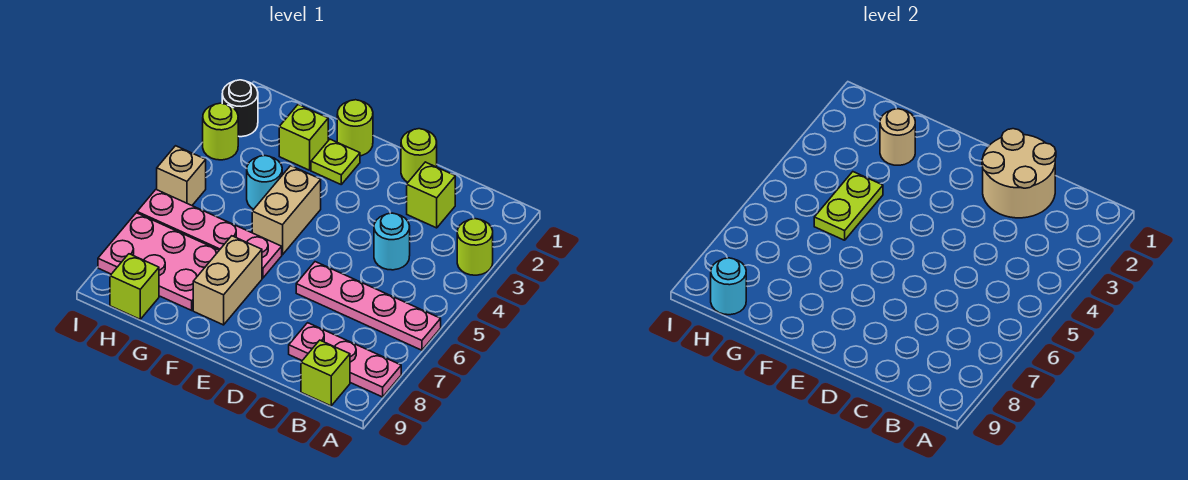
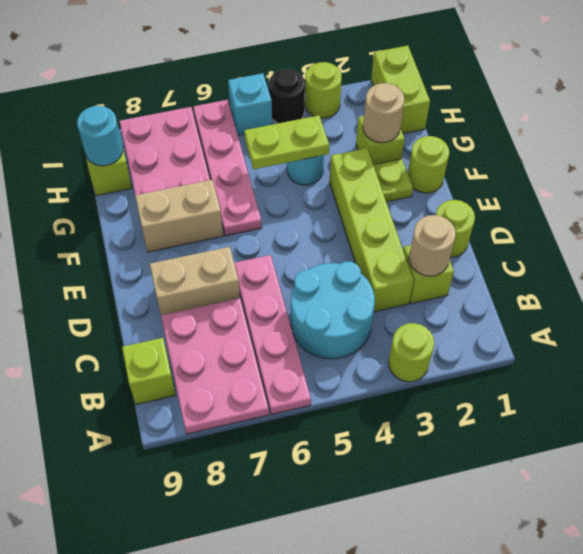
pink plate A8:C8 level 1 -> pink plate A7:C8 level 1
tan round brick C1:D2 level 2 -> tan round brick C2 level 2
none -> lime brick C3:F3 level 1
cyan round brick C4 level 1 -> cyan round brick B4:C5 level 1
tan brick F4:F5 level 1 -> tan brick D7:D8 level 1
none -> lime brick H1:I1 level 1
black round brick I2 level 1 -> black round brick I4 level 1
tan brick I5 level 1 -> cyan brick I5 level 1

